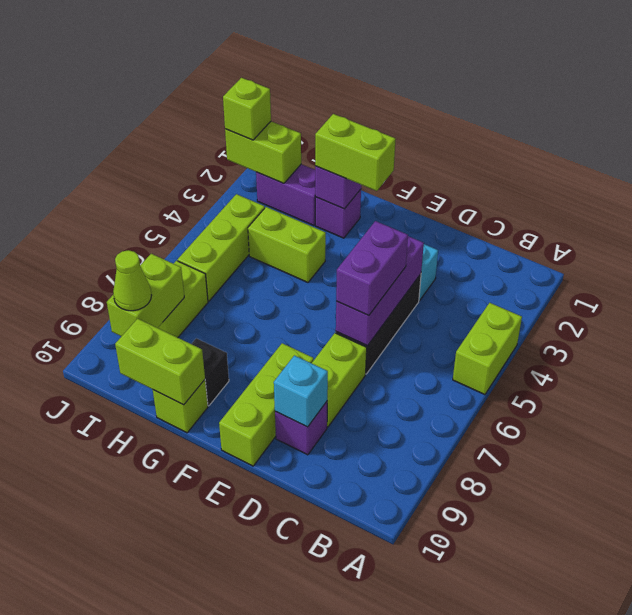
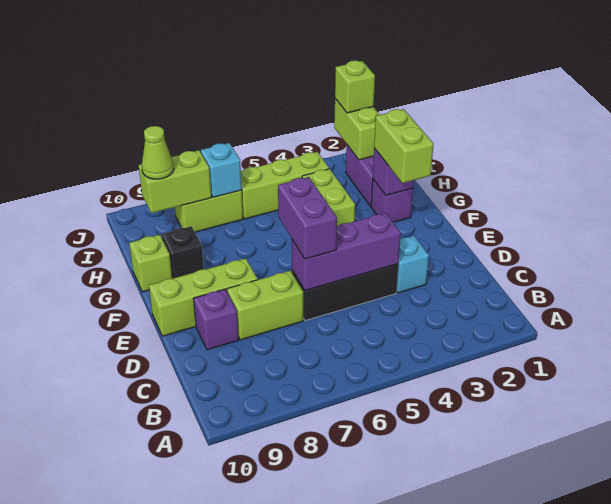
lime brick A4:A5 level 1 -> none
purple brick D5:D6 level 3 -> purple brick D6:E6 level 3
cyan brick D9 level 2 -> cyan brick I7 level 2
lime brick G10:H10 level 2 -> none

